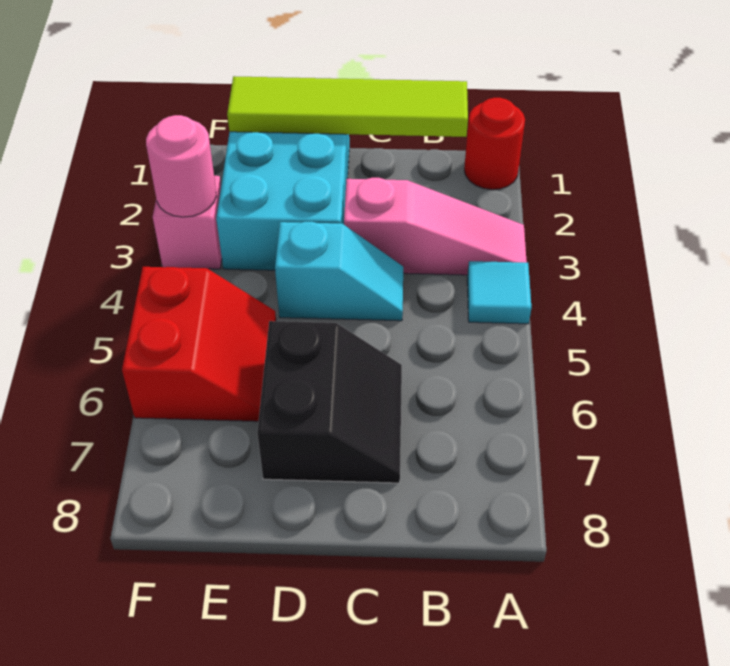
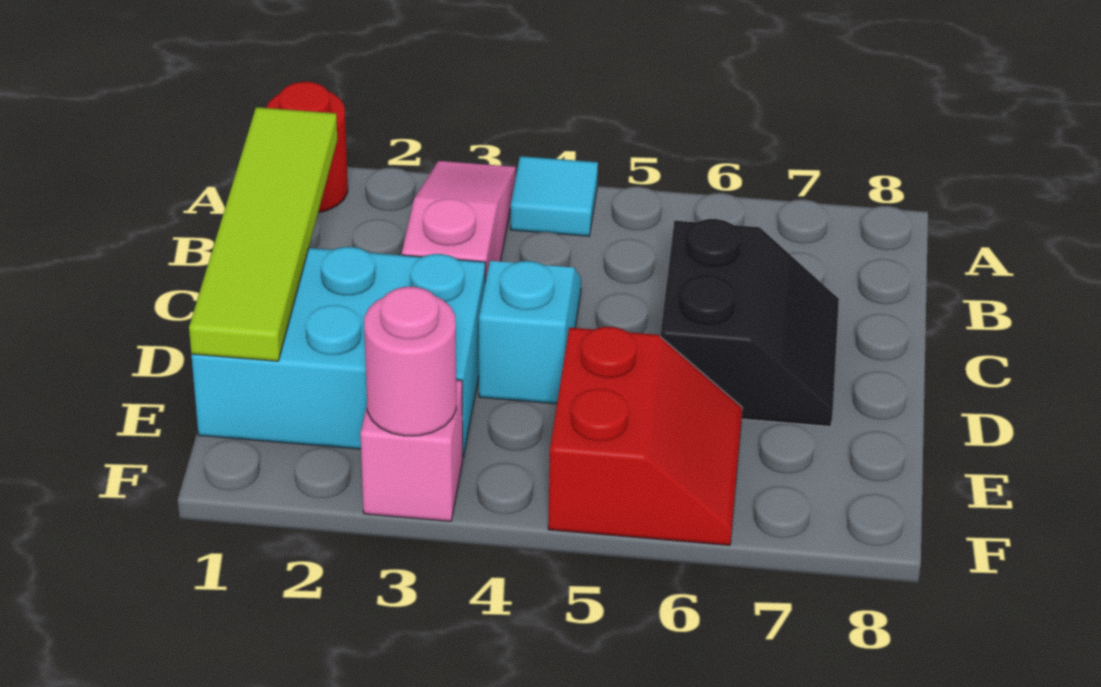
black slope C6:D7 level 1 top D -> black slope C6:D7 level 1 top 6
red slope E5:F6 level 1 top F -> red slope E5:F6 level 1 top 5

